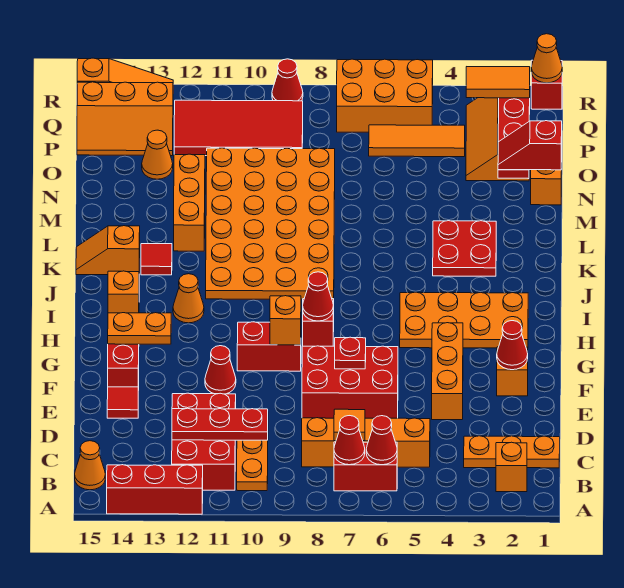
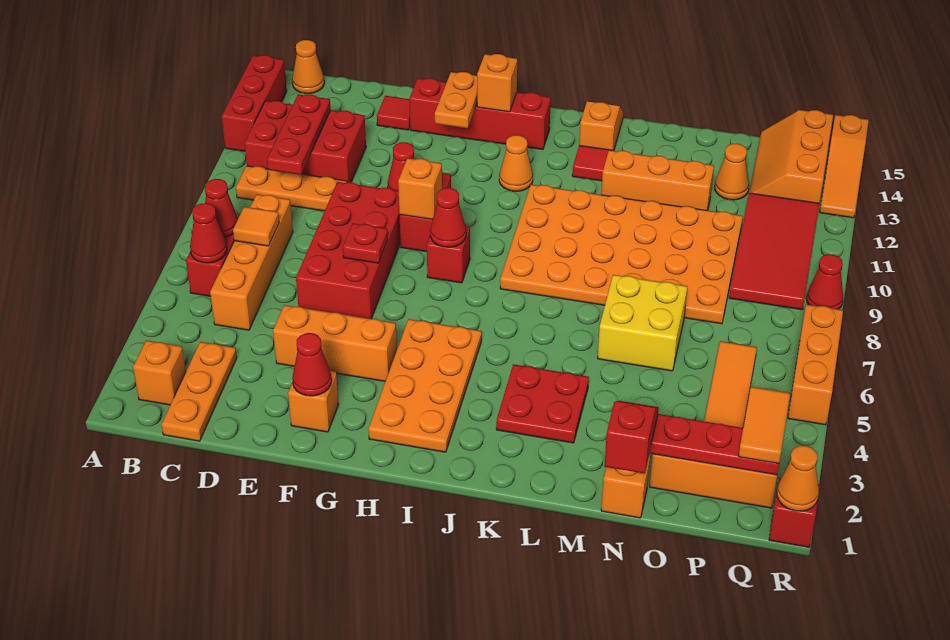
red brick E6:F8 level 1 -> red brick E6:F9 level 1
none -> yellow brick M6:N7 level 1
orange brick Q5:R7 level 1 -> orange brick R5:R7 level 1

